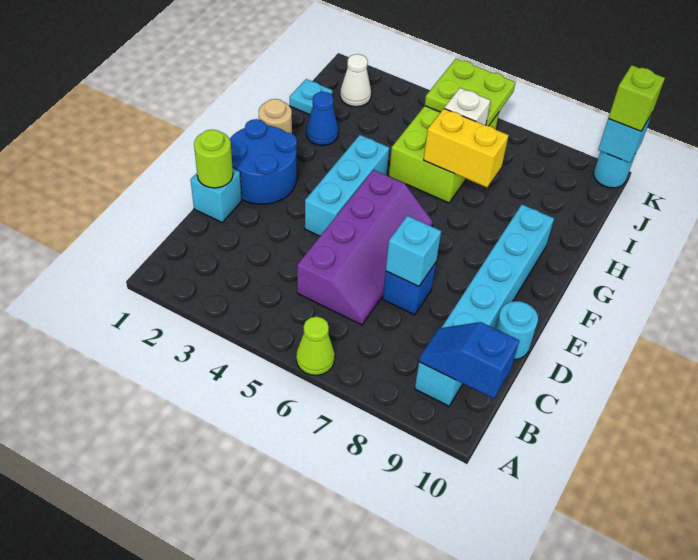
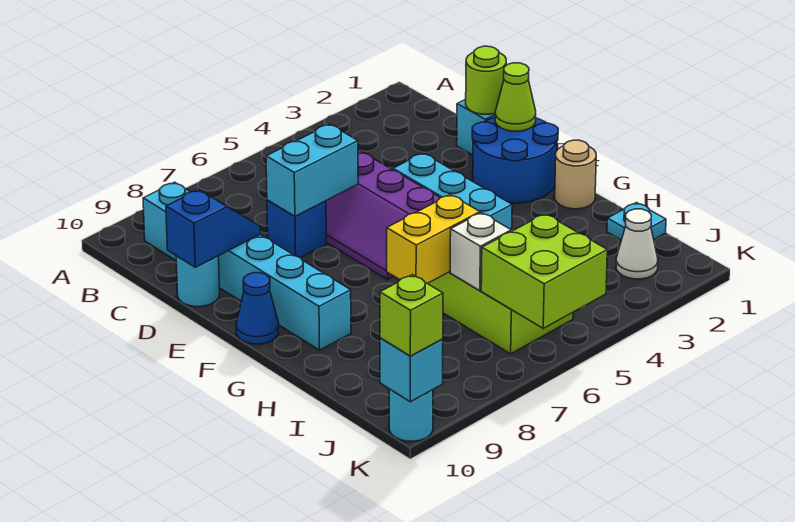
lime cone A6 level 1 -> lime cone E1 level 2
blue slope B9:B10 level 2 top 10 -> blue slope D9:D10 level 2 top 10
cyan brick D7 level 2 -> cyan brick D6:D7 level 2
blue cone H2 level 1 -> blue cone F10 level 1
lime plate J5:K6 level 2 -> lime brick J5:K6 level 2

